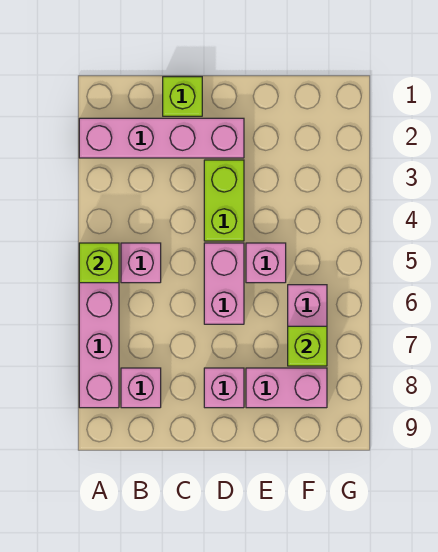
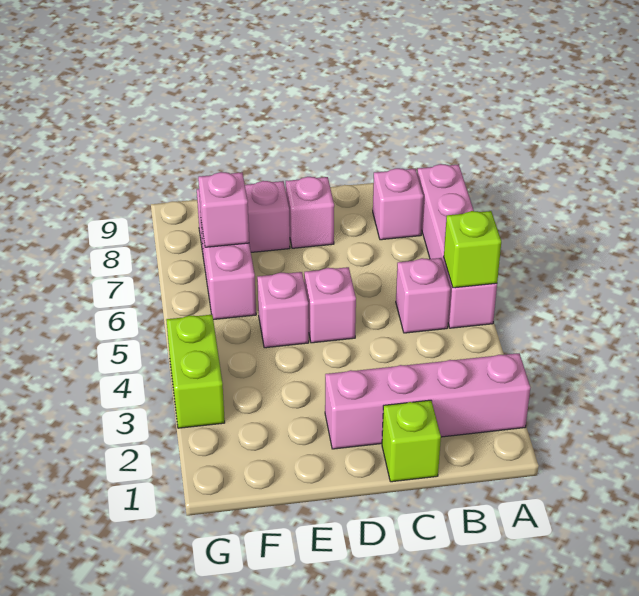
lime brick D3:D4 level 1 -> lime brick G3:G4 level 1
pink brick D5:D6 level 1 -> pink brick D5 level 1
lime brick F7 level 2 -> pink brick F7 level 2

